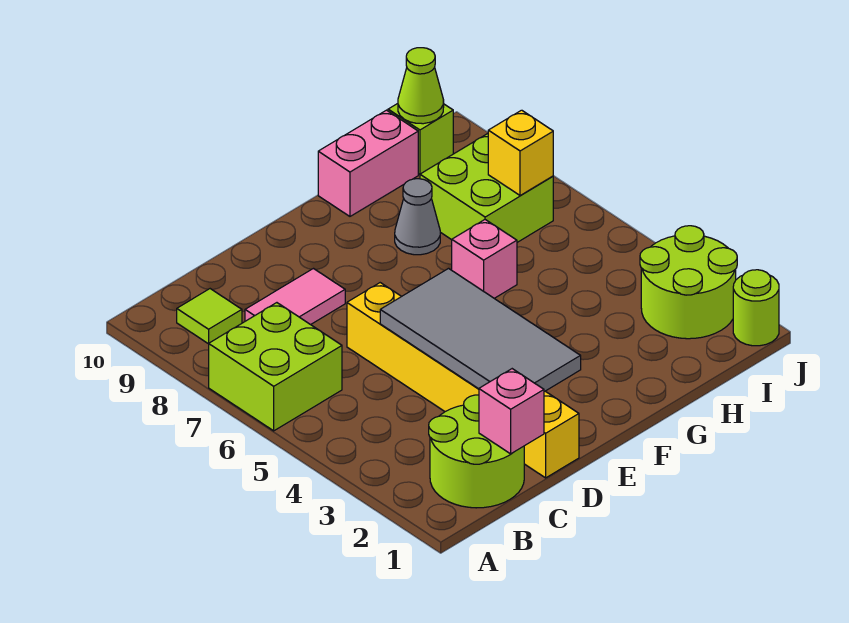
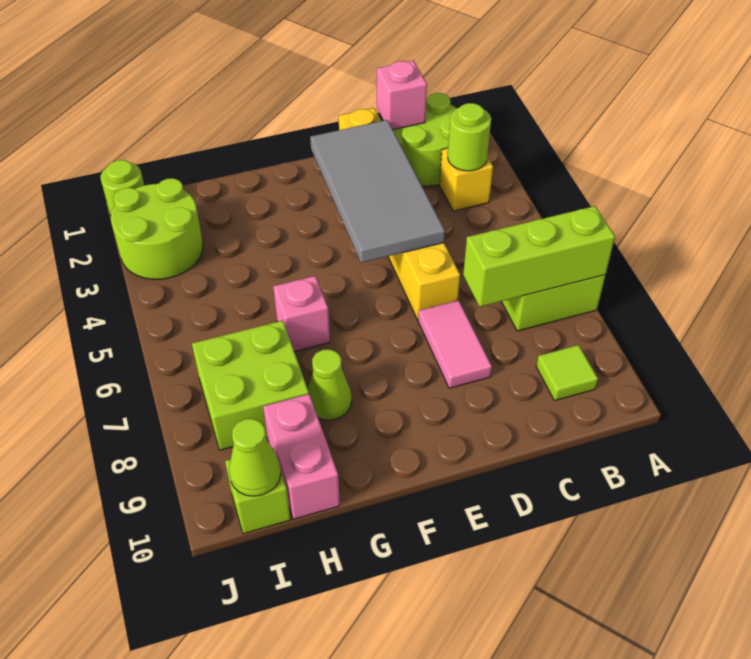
none -> lime brick A7:C7 level 2
none -> lime round brick B3 level 2
pink tile C8:D8 level 1 -> pink tile D7:D8 level 1
grey cone G8 level 1 -> lime cone G8 level 1
pink brick G10:H10 level 1 -> pink brick H9:H10 level 1
yellow brick I7 level 2 -> yellow brick B3 level 1

